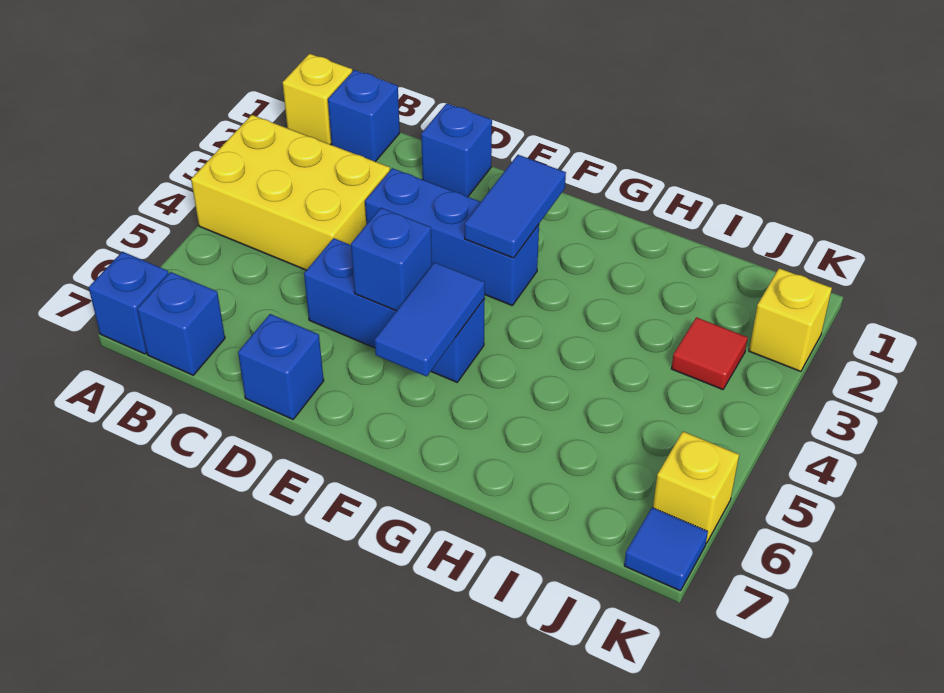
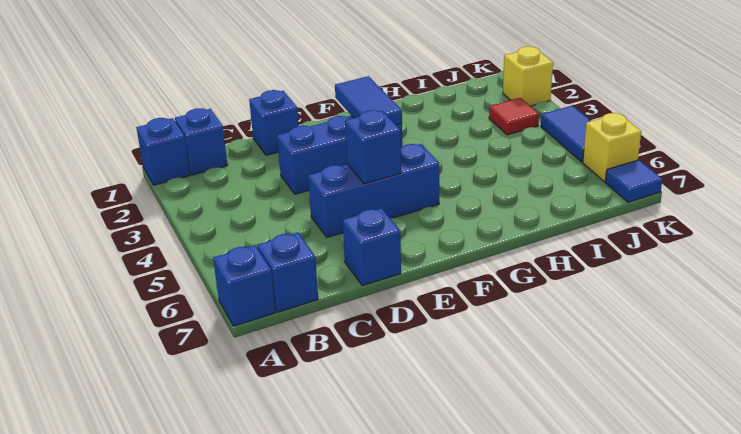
yellow brick A1 level 1 -> blue brick A1 level 1
yellow brick A3:C4 level 1 -> none
blue tile F5:F6 level 2 -> blue tile K4:K5 level 1

